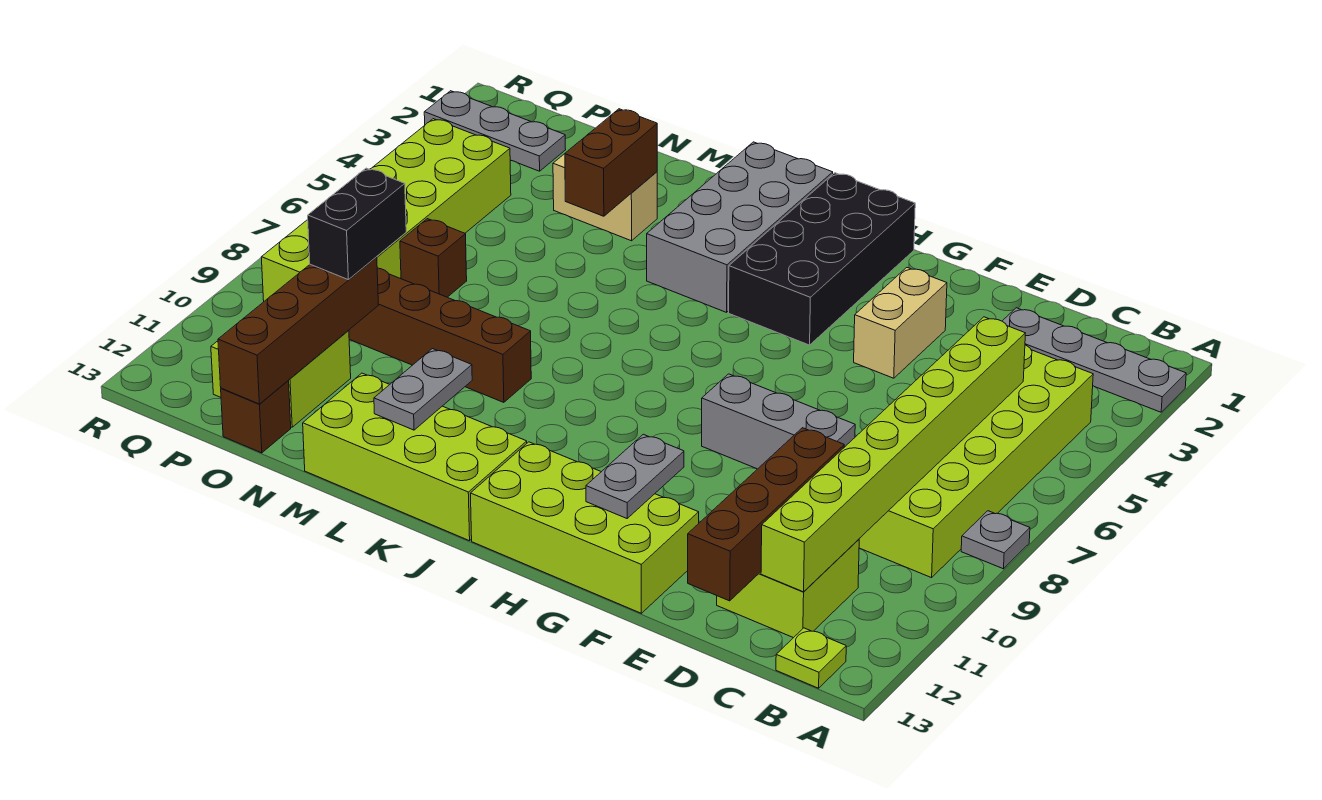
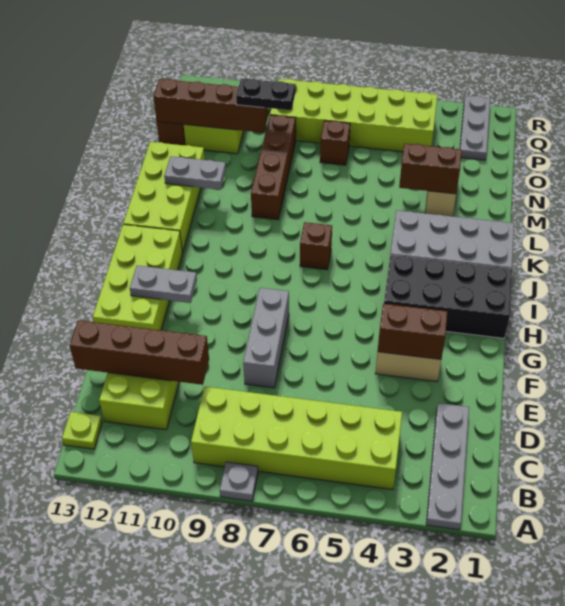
lime brick C5:C12 level 2 -> none
none -> brown brick F3:F4 level 2
none -> brown brick J7 level 1
black brick O9:O10 level 3 -> black plate O9:O10 level 3

